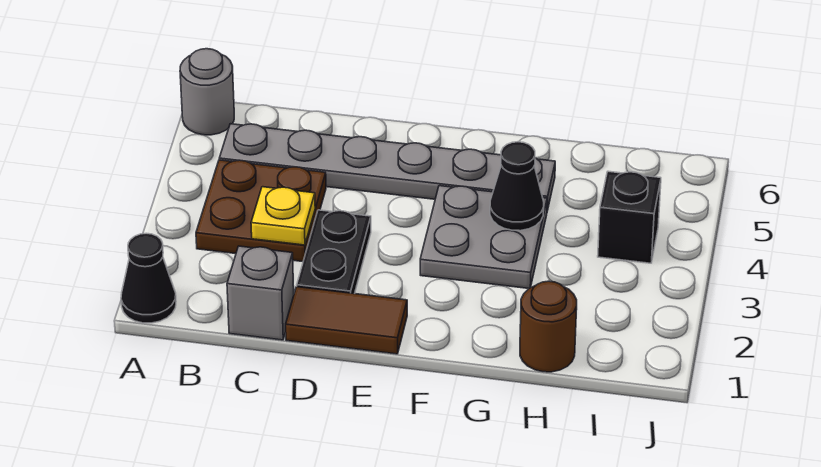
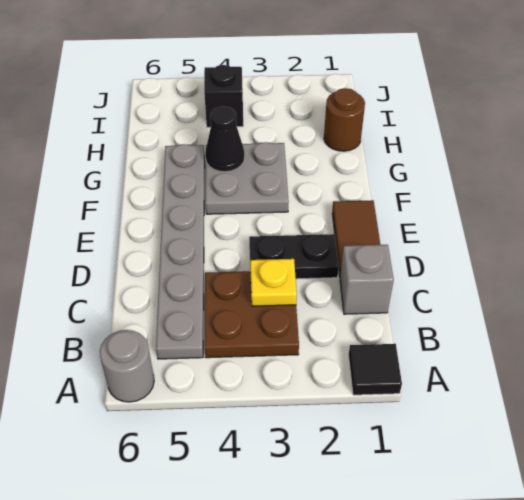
black cone A1 level 1 -> black tile A1 level 1

